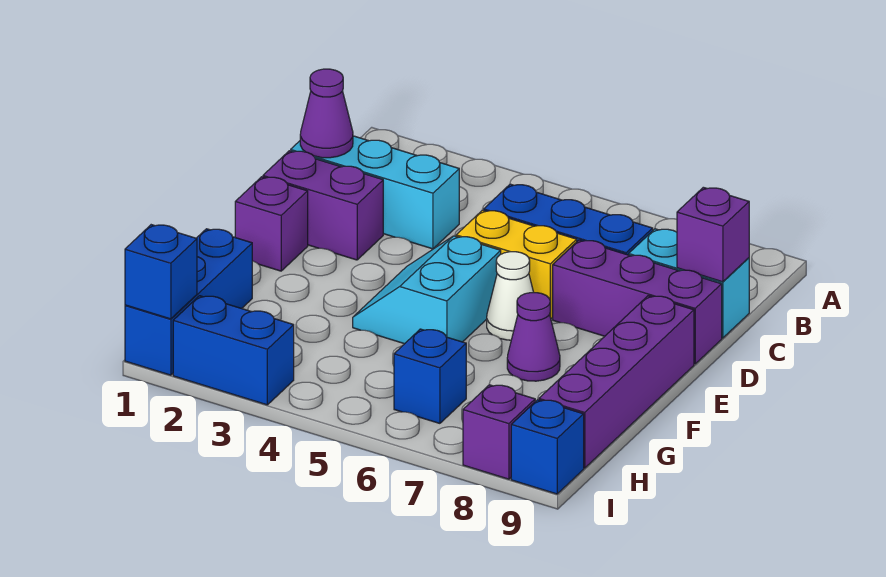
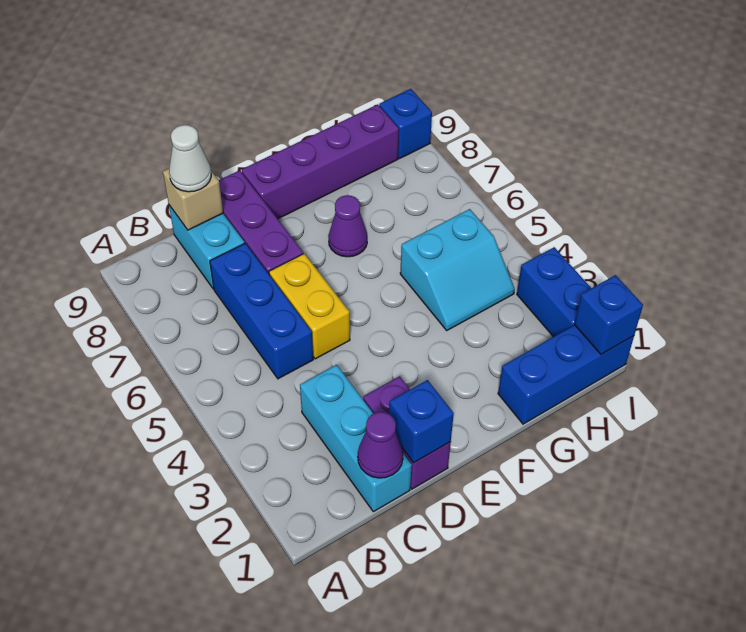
purple brick C9 level 2 -> tan brick C9 level 2
purple brick E1 level 1 -> none
cyan slope E4:F5 level 1 top 5 -> cyan slope G4:H5 level 1 top 5
white cone E6 level 1 -> white cone C9 level 3
blue brick H6 level 1 -> blue brick D1 level 2
purple brick I8 level 1 -> none

